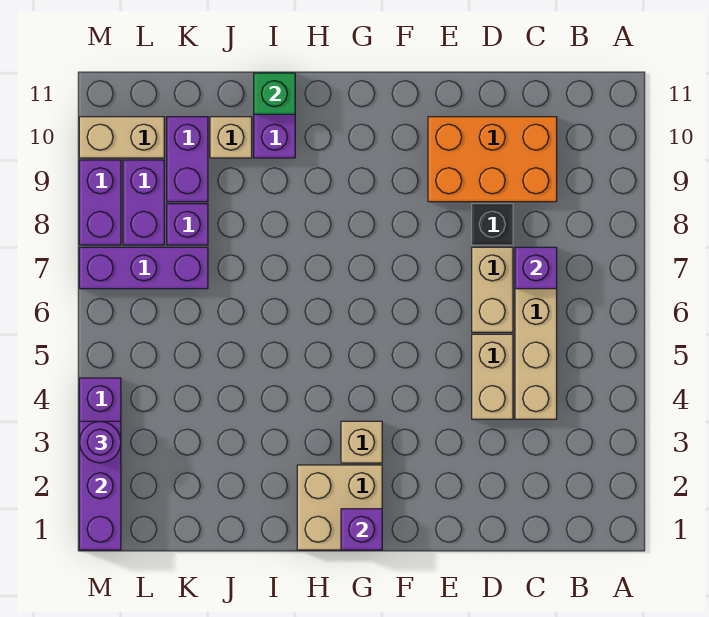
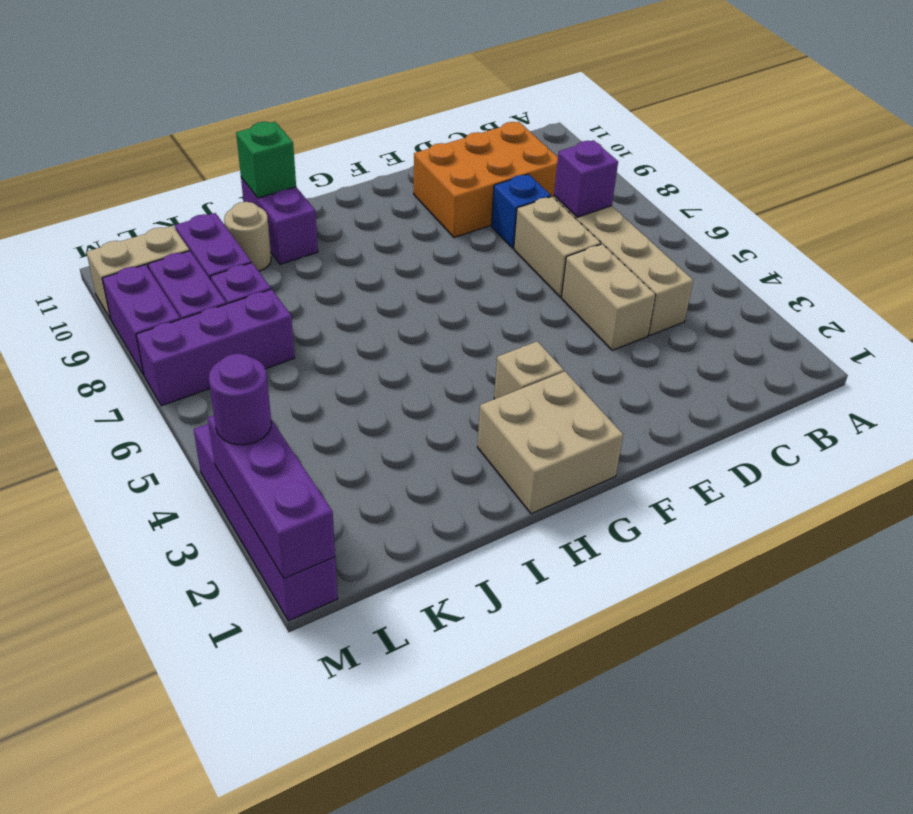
black brick D8 level 1 -> blue brick D8 level 1
purple brick G1 level 2 -> none
tan brick J10 level 1 -> tan round brick J10 level 1

